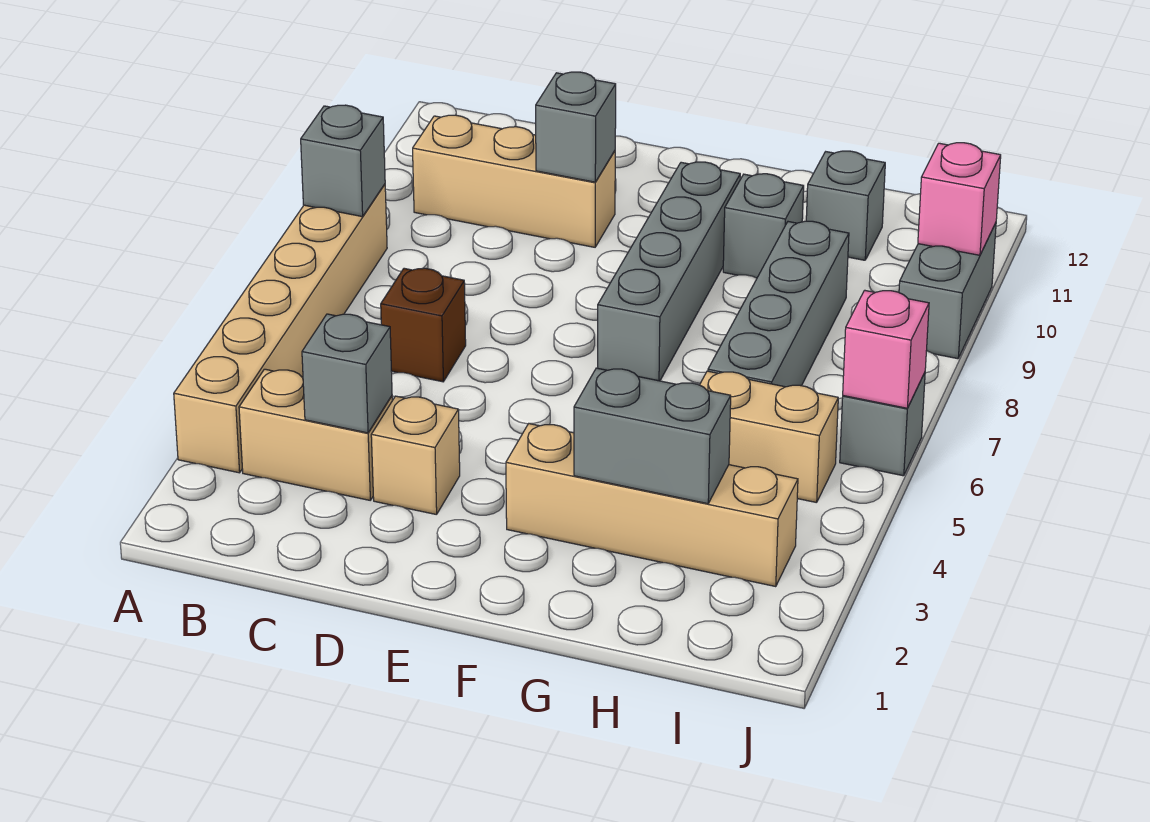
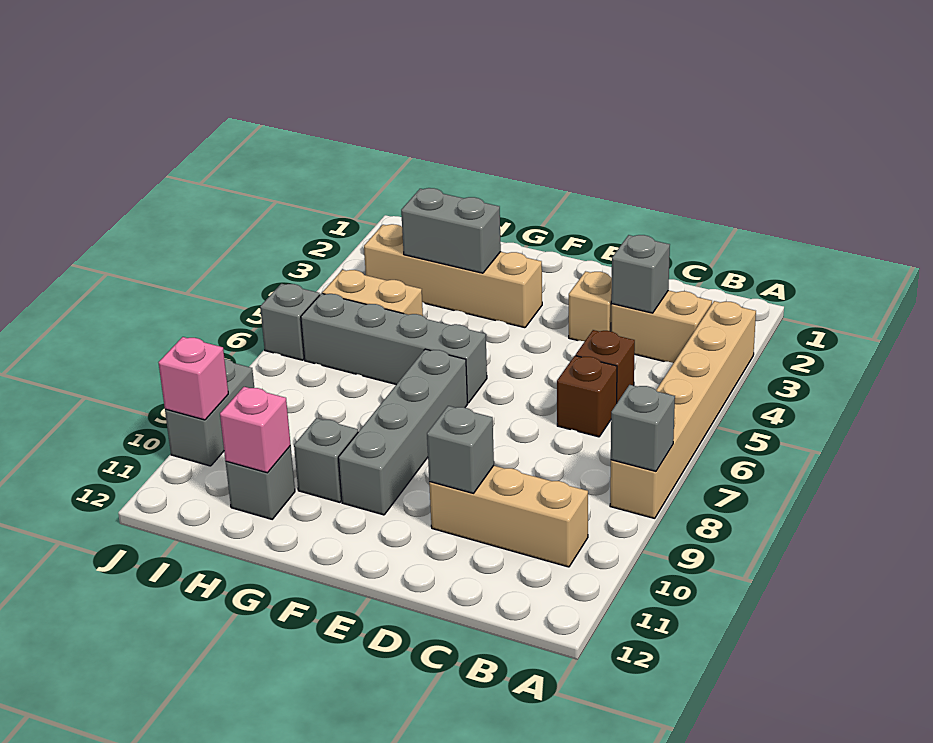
none -> brown brick C5 level 1
grey brick H6:H9 level 1 -> grey brick F6:I6 level 1
pink brick J6 level 2 -> pink brick H11 level 2

